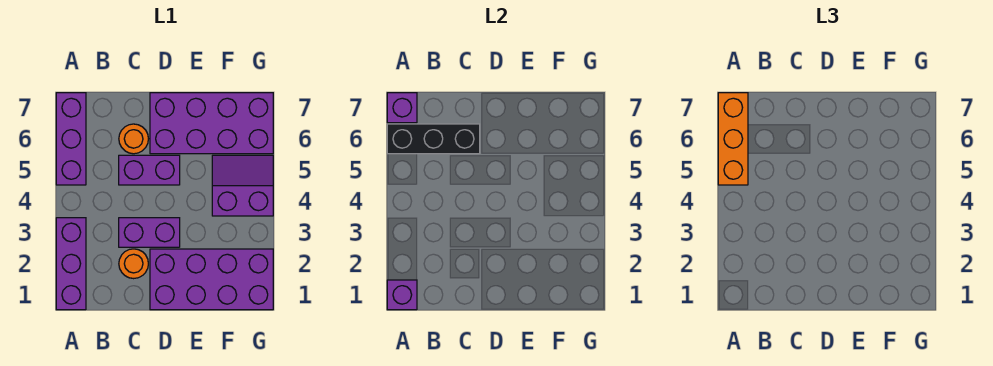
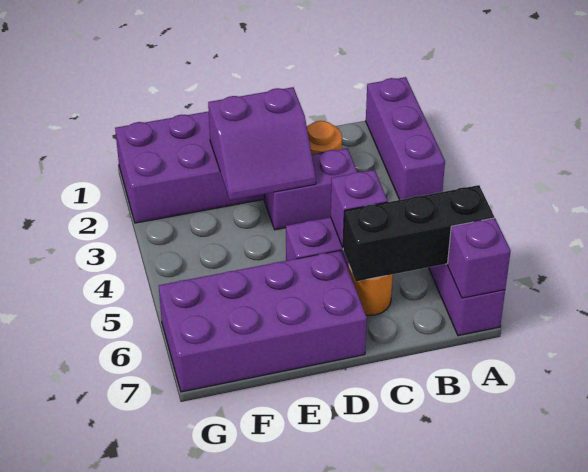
purple brick A1 level 2 -> purple brick C5 level 2
orange brick A5:A7 level 3 -> none
purple slope F4:G5 level 1 top 4 -> purple slope D2:E3 level 2 top 2

